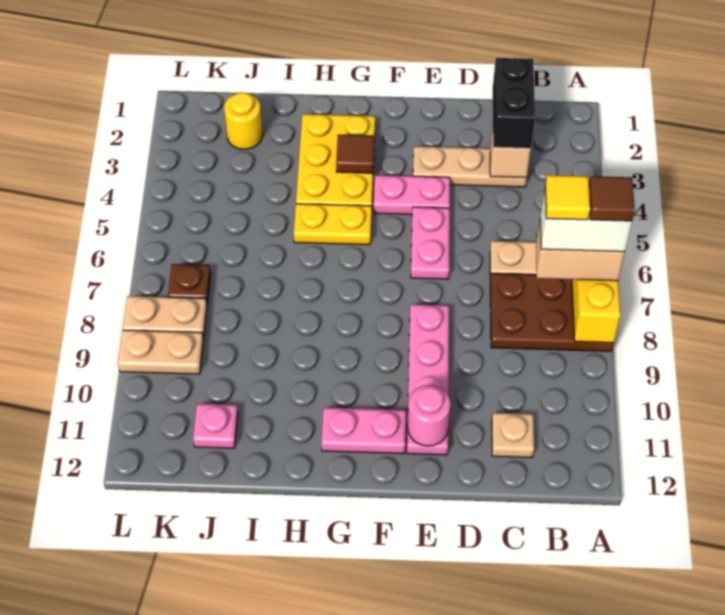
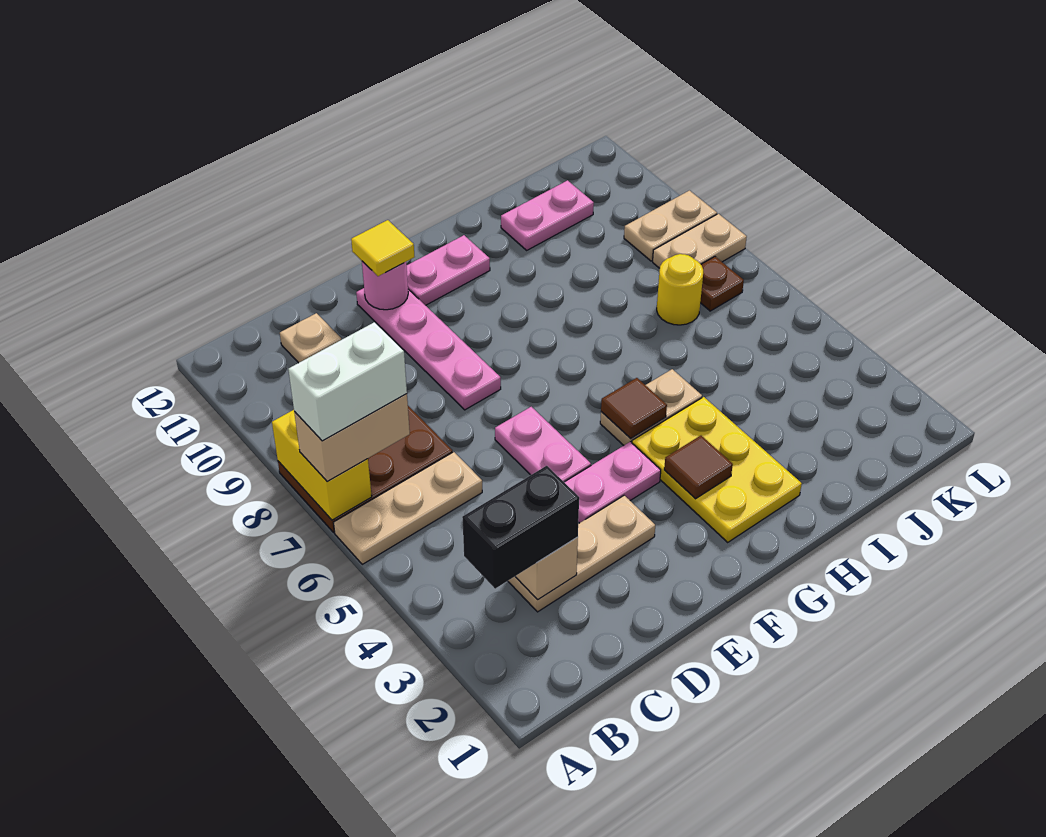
brown tile A7 level 5 -> brown tile G5 level 2
yellow tile B7 level 5 -> yellow tile E11 level 3
black brick C2:C3 level 3 -> black brick B3:C3 level 3
yellow plate G5:H5 level 1 -> tan plate G5:H5 level 1
yellow round brick J2 level 1 -> yellow round brick J7 level 1
pink plate J11 level 1 -> pink plate I11:J11 level 1

